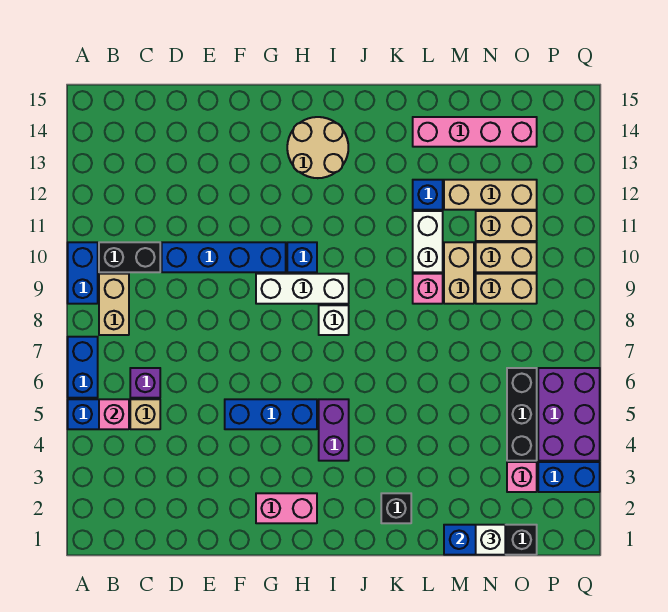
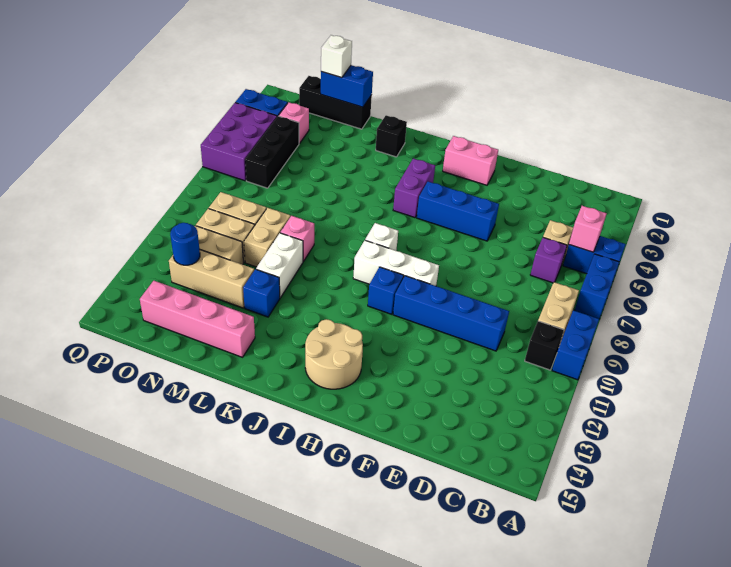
black brick B10:C10 level 1 -> black brick B10 level 1
none -> blue round brick O12 level 2

